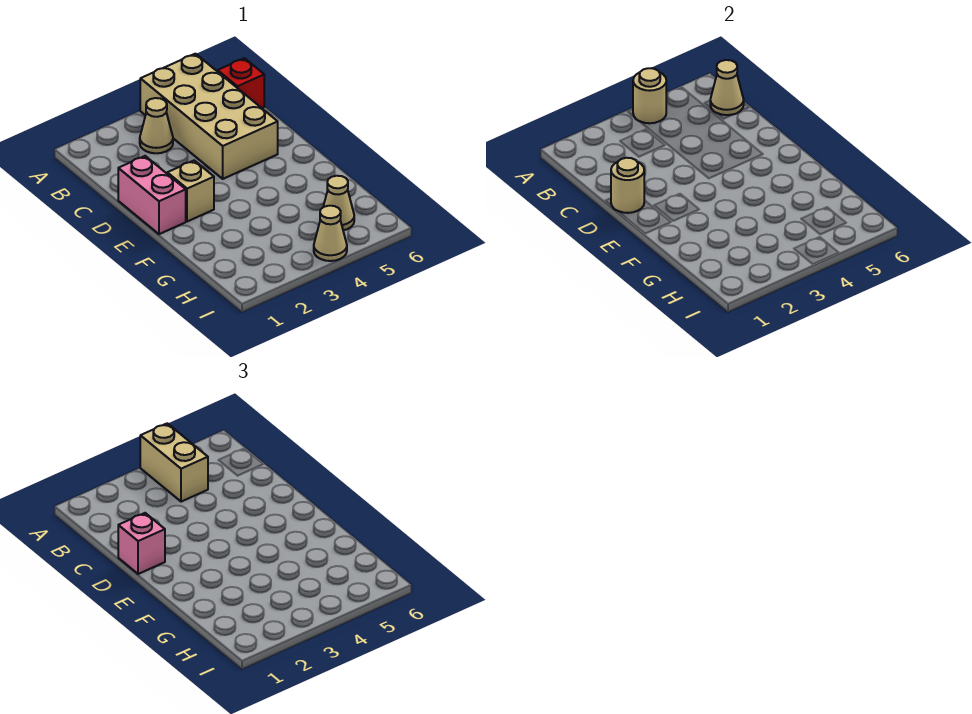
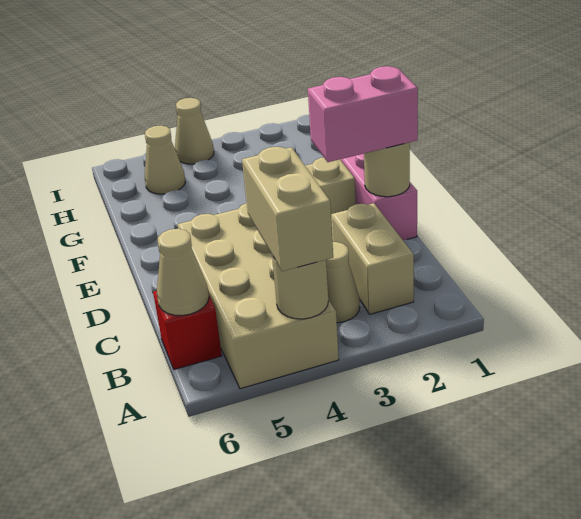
none -> tan brick B2:C2 level 1
pink brick D1 level 3 -> pink brick D1:D2 level 3

